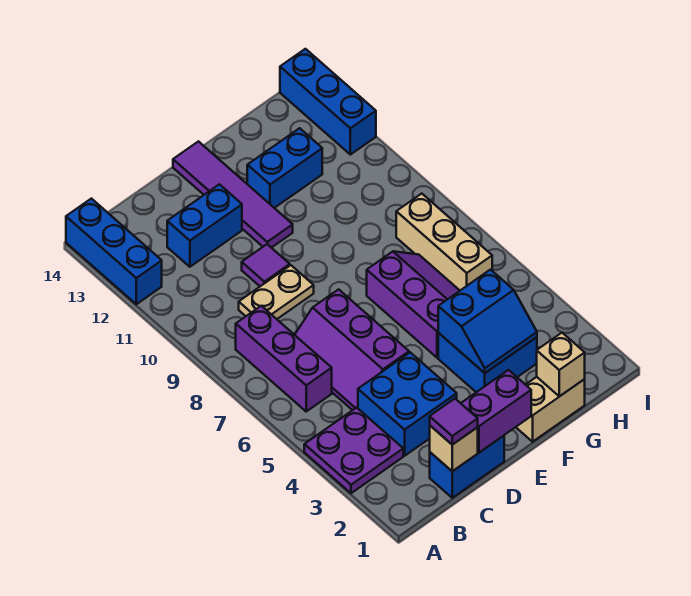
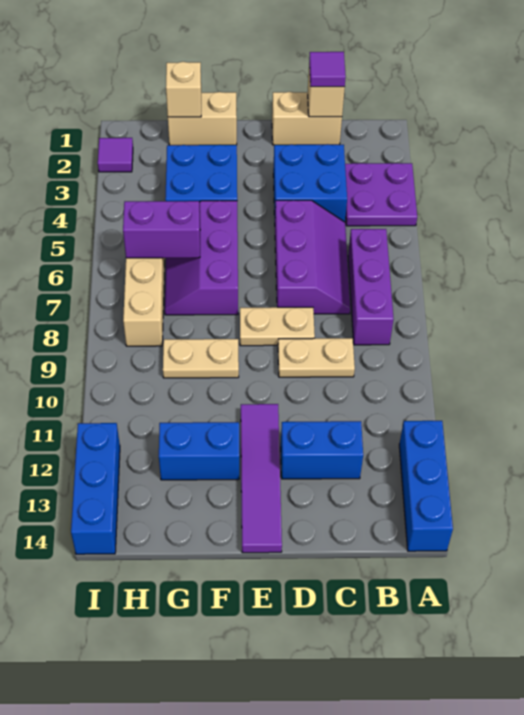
blue brick C1:D1 level 1 -> tan brick C1:D1 level 1
purple brick D1:E1 level 2 -> purple brick G6:H6 level 2
none -> tan plate D8:E8 level 1
purple tile D10 level 1 -> purple tile I2 level 1
blue slope F3:G4 level 2 top 4 -> none
none -> tan plate F9:G9 level 1

